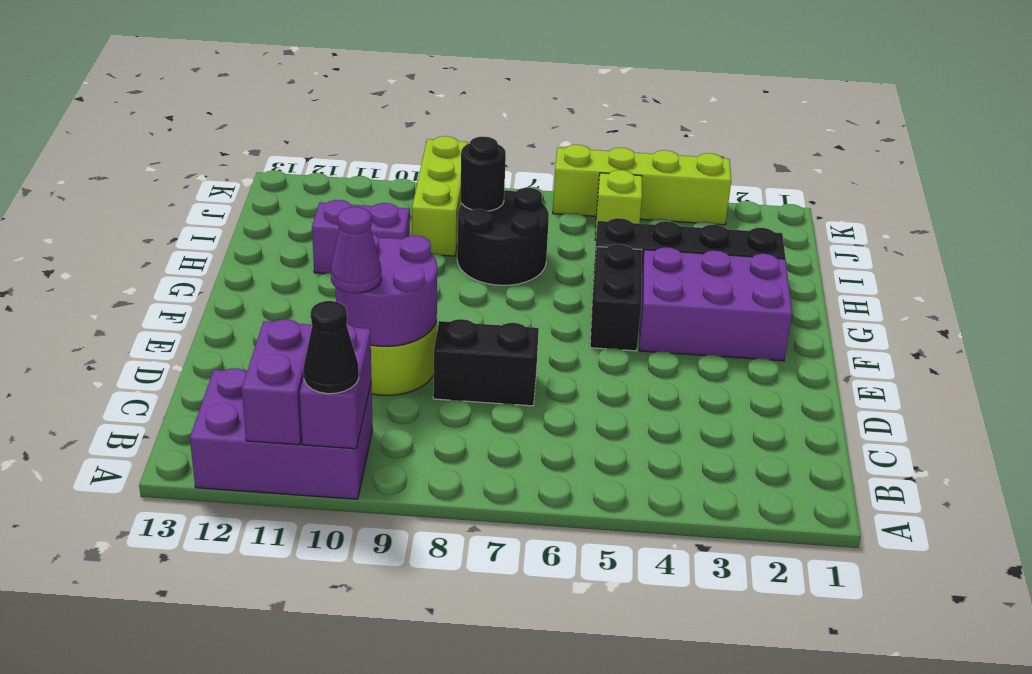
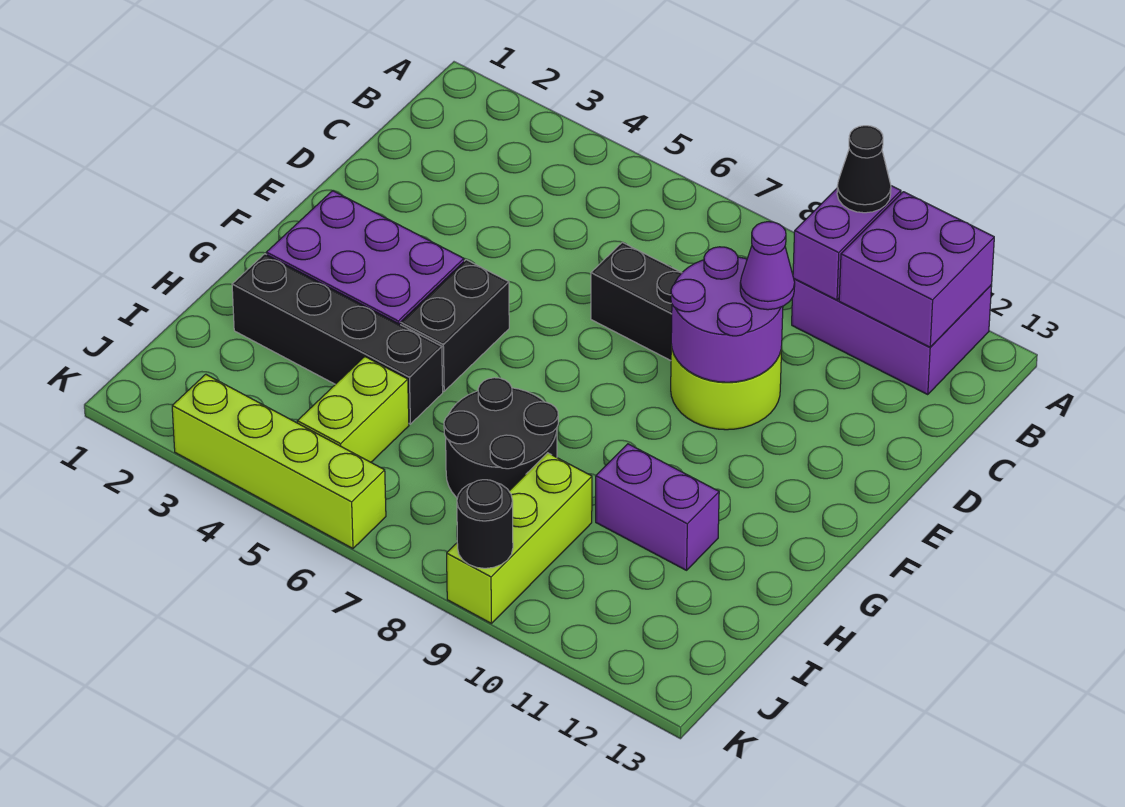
purple brick A11:B11 level 2 -> purple brick A11:B12 level 2
black round brick I8 level 2 -> black round brick K9 level 2
lime brick J5 level 1 -> lime brick I5:J5 level 1

